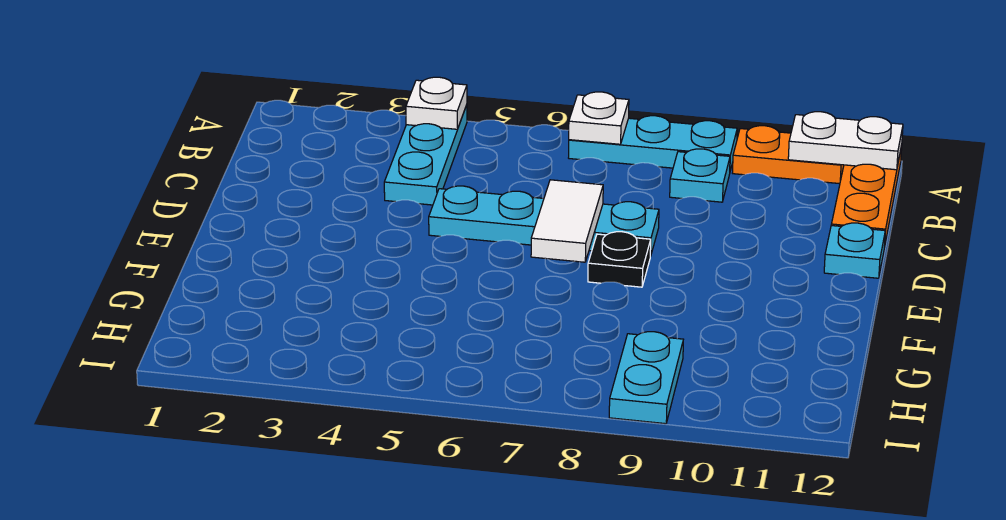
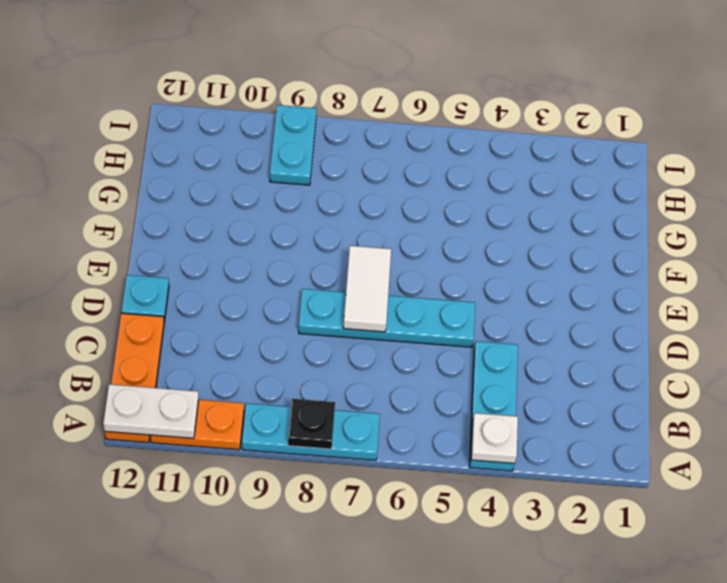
white plate A7 level 2 -> none
cyan plate B9 level 1 -> none
black plate E8 level 1 -> black plate A8 level 2

